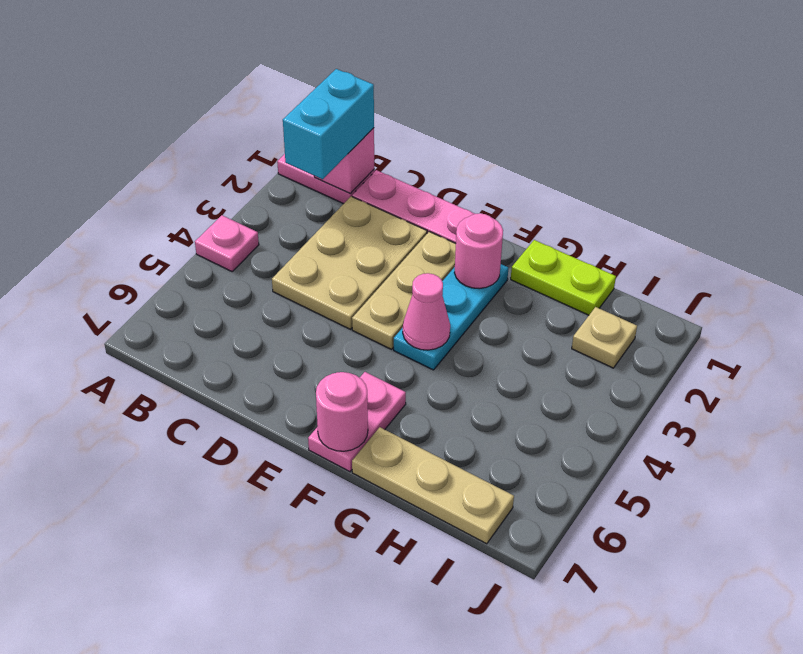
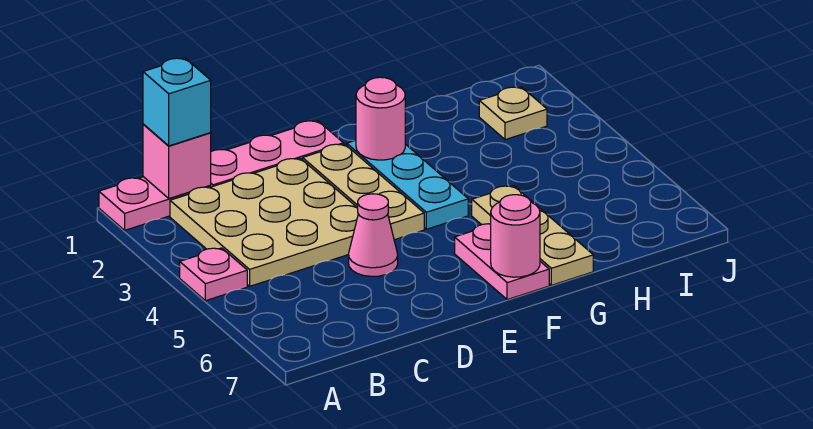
cyan brick B1:B2 level 3 -> cyan brick B1 level 3
tan plate C2:D4 level 1 -> tan plate B2:D4 level 1
pink cone F4 level 2 -> pink cone D5 level 1
lime plate G1:H1 level 1 -> none
tan plate G7:I7 level 1 -> tan plate G5:G7 level 1

